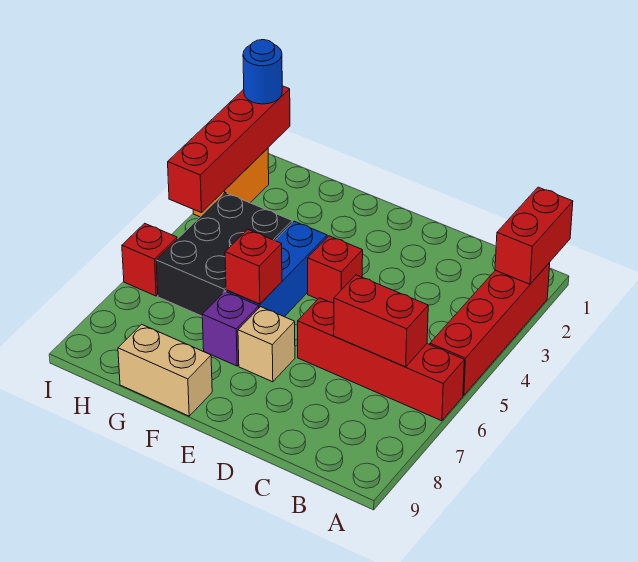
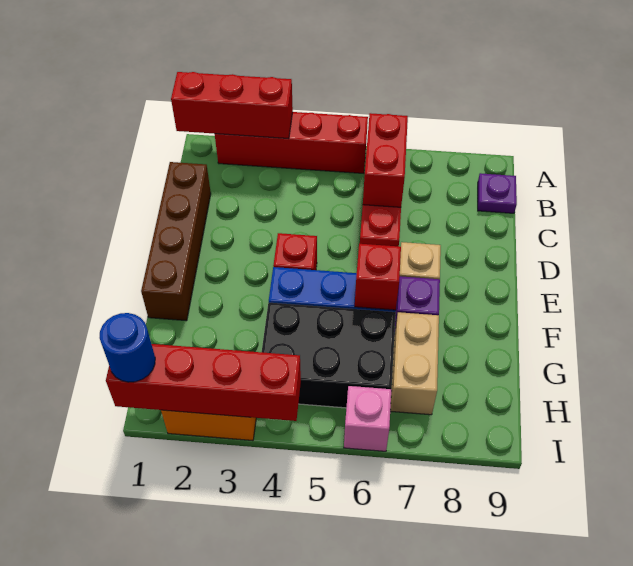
red brick A1:A2 level 2 -> red brick A1:A3 level 2
none -> purple plate B9 level 1
none -> brown brick C1:F1 level 1
tan brick F9:G9 level 1 -> tan brick G7:H7 level 1
red brick I6 level 1 -> pink brick I6 level 1

